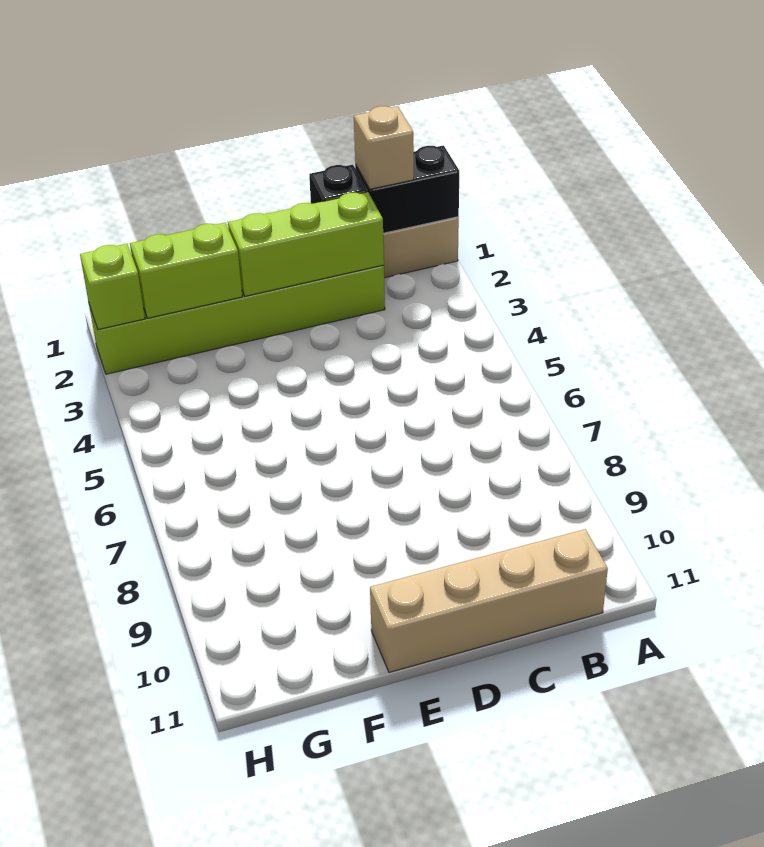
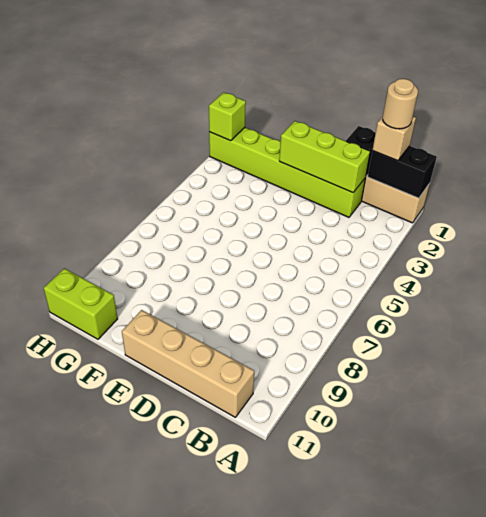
none -> tan round brick B1 level 4
lime brick F2:G2 level 2 -> lime brick G11:H11 level 1

